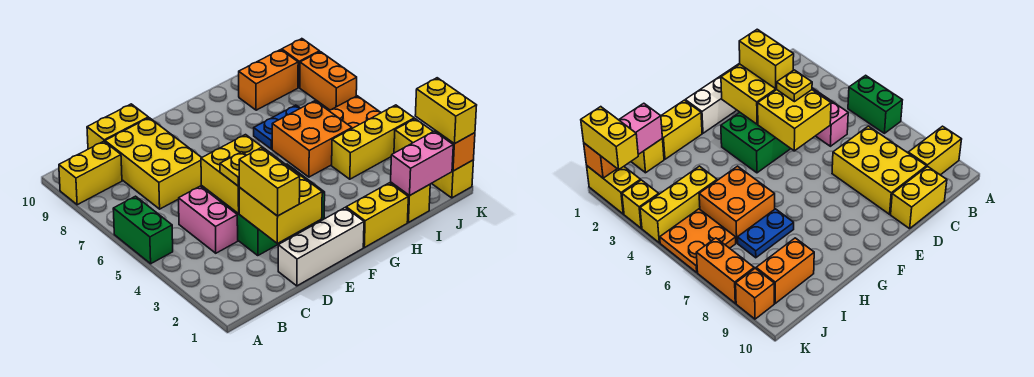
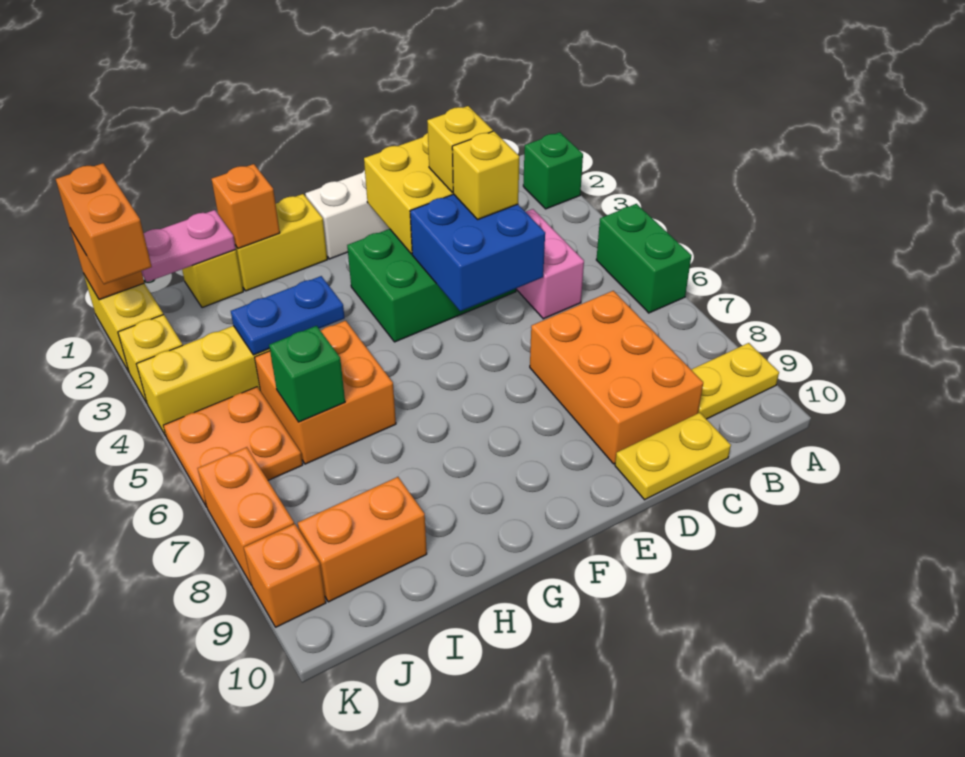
none -> green brick A2 level 1
yellow brick A9:B9 level 1 -> yellow plate A9:B9 level 1
yellow brick C7:D9 level 1 -> orange brick C7:D9 level 1
yellow brick C10:D10 level 1 -> yellow plate C10:D10 level 1
yellow brick D2:D3 level 3 -> yellow brick D3 level 3
yellow brick D4:E5 level 2 -> blue brick D4:E5 level 2
yellow plate D4 level 3 -> yellow brick D4 level 3
none -> orange brick H1 level 2
blue plate H7:I7 level 1 -> blue plate H4:I4 level 2
pink brick I1:J1 level 2 -> pink plate I1:J1 level 2
none -> green brick I6 level 2
yellow brick K1:K2 level 3 -> orange brick K1:K2 level 3

